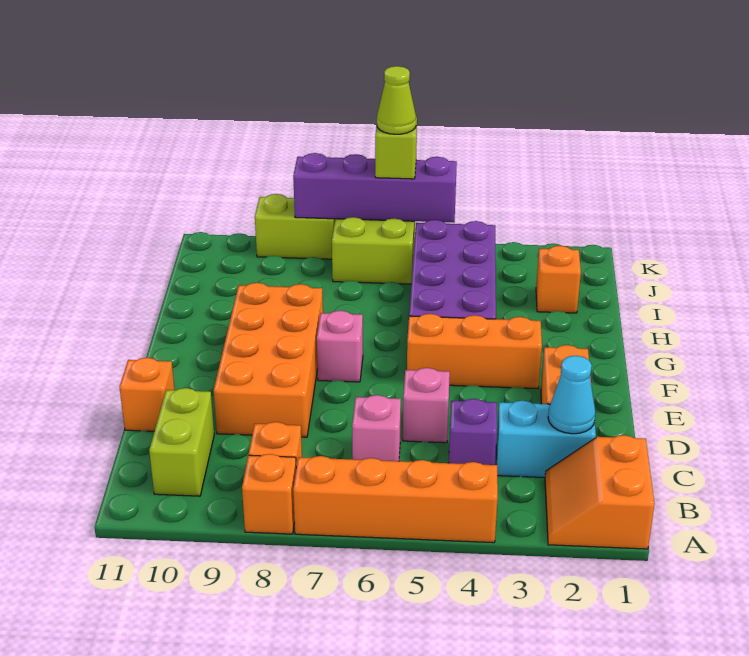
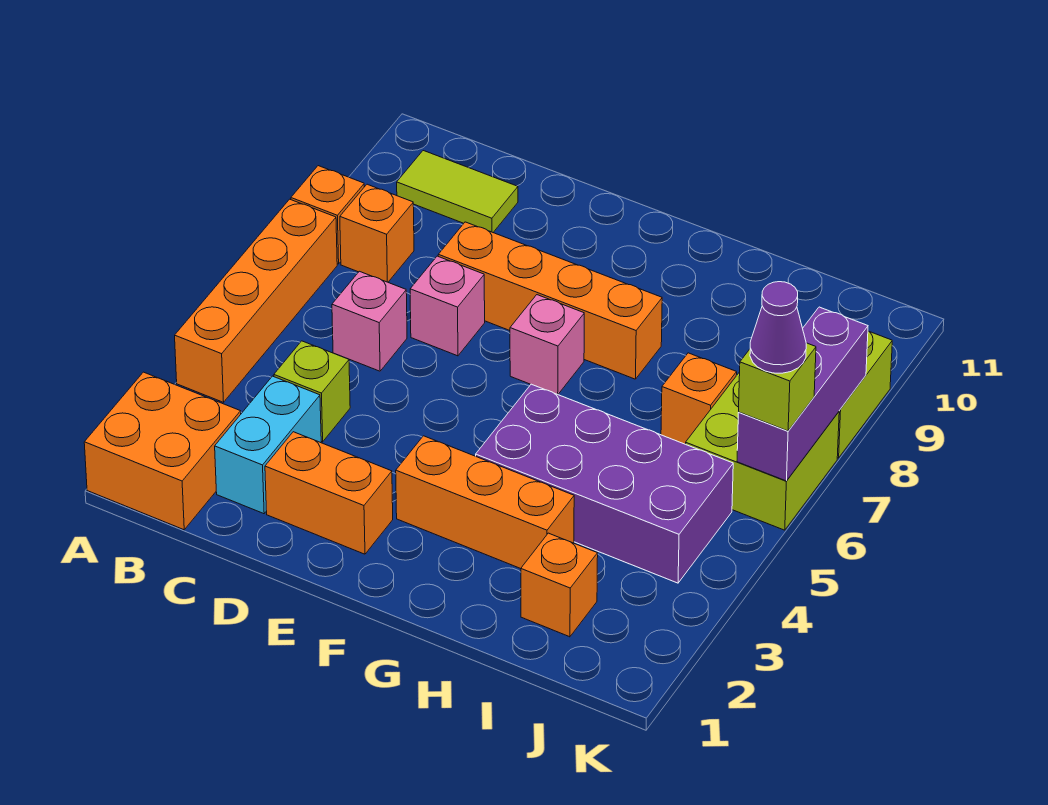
orange slope A1:B2 level 1 top 1 -> orange brick A1:B2 level 1
lime brick B10:C10 level 1 -> lime tile B10:C10 level 1
cyan cone C2 level 2 -> none
purple brick C4 level 1 -> lime brick C4 level 1
pink brick D5 level 1 -> pink brick D7 level 1
orange brick D8:G9 level 1 -> orange brick D8:G8 level 1
orange brick D11 level 1 -> orange brick I7 level 1
orange brick F3:F5 level 1 -> orange brick F3:H3 level 1
purple brick K5:K8 level 2 -> purple brick K6:K8 level 2
lime cone K6 level 4 -> purple cone K6 level 4

